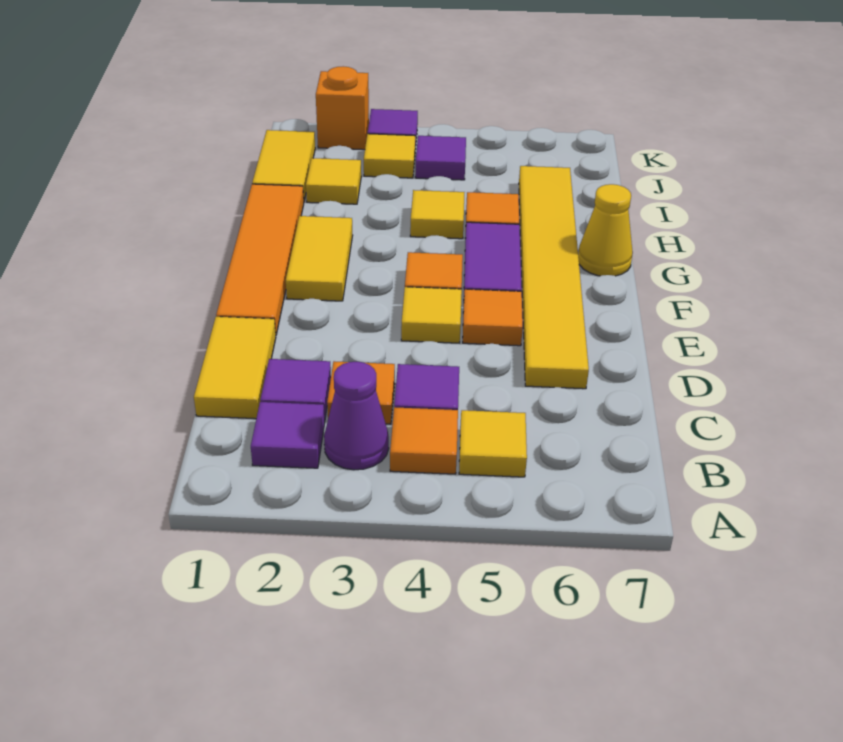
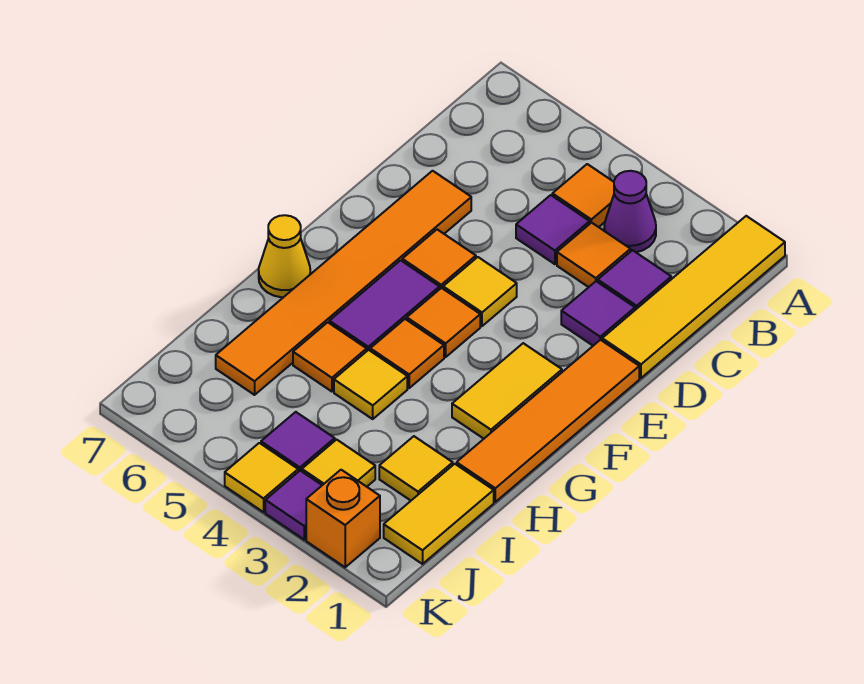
purple tile B2 level 1 -> purple tile D2 level 1
yellow tile B5 level 1 -> yellow tile K4 level 1
yellow tile C1:D1 level 1 -> yellow tile A1:D1 level 1
yellow tile D6:I6 level 1 -> orange tile D6:I6 level 1
none -> orange tile G4 level 1

